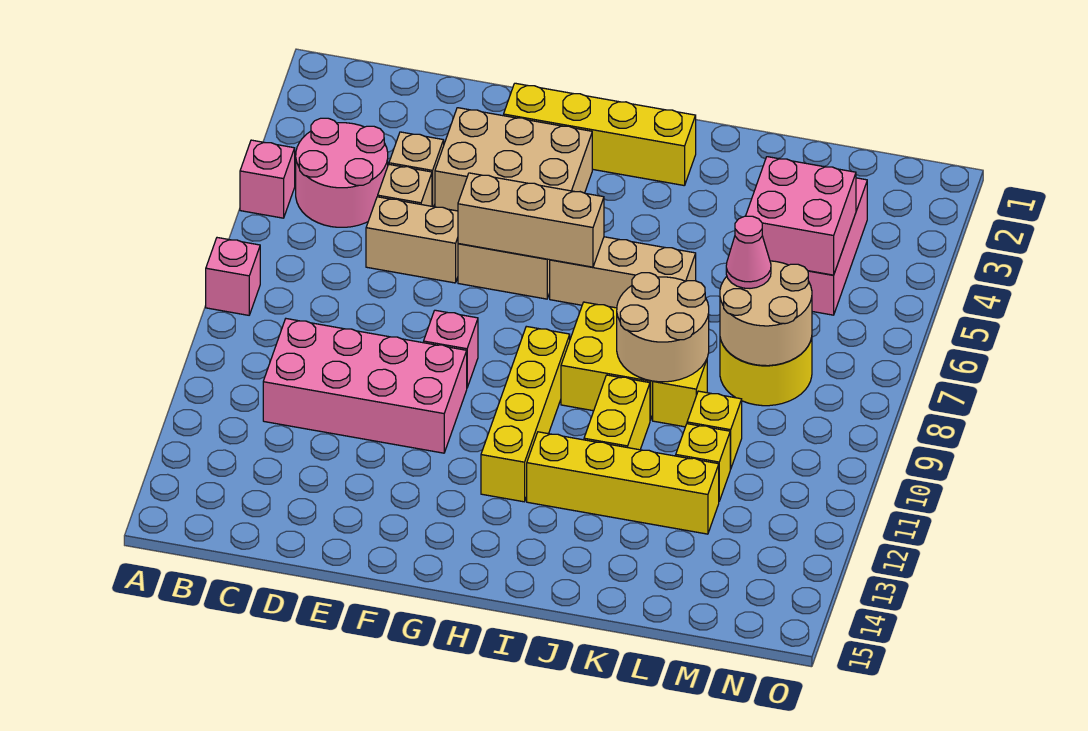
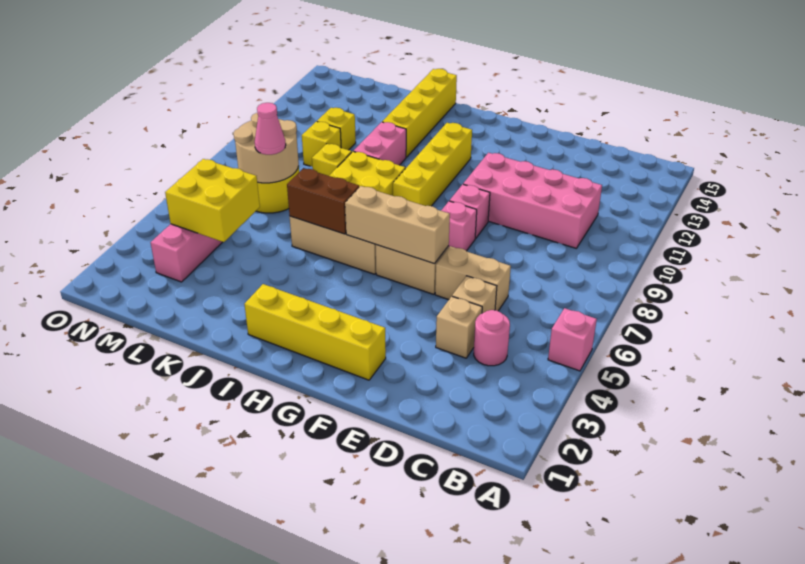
pink brick A8 level 1 -> pink brick F8 level 1
pink round brick B4:C5 level 1 -> pink round brick C4 level 1
tan brick E3:G4 level 1 -> none
none -> brown brick I6:J6 level 2
yellow brick I12:L12 level 1 -> yellow brick J12:J15 level 1
tan round brick J8:K9 level 2 -> none
yellow brick J10:J11 level 1 -> pink brick J10:J11 level 1
pink brick L4:M5 level 2 -> yellow brick L4:M5 level 2

